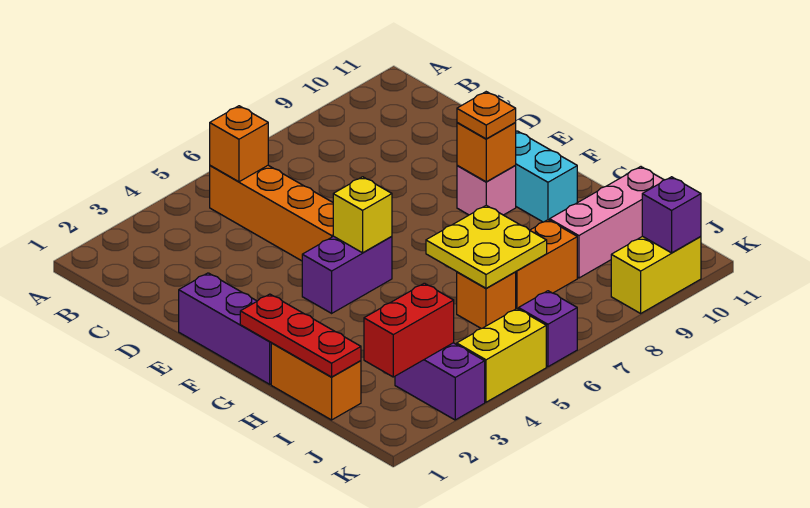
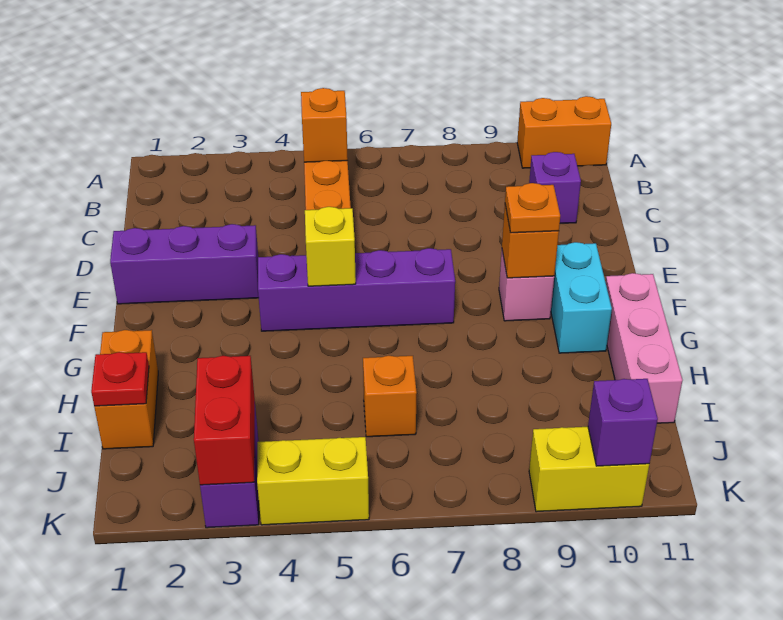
purple brick E1:G1 level 1 -> purple brick E1:E3 level 1
purple brick F4:F5 level 1 -> purple brick F4:F7 level 1
red plate G1:I1 level 2 -> red plate I1 level 2
yellow plate H6:I7 level 2 -> none
orange brick I7:I8 level 1 -> orange brick A10:A11 level 1
pink brick I9:I11 level 1 -> pink brick G11:I11 level 1
red brick J2:J3 level 2 -> red brick J3:K3 level 2
purple brick K6 level 1 -> purple brick C10 level 1

